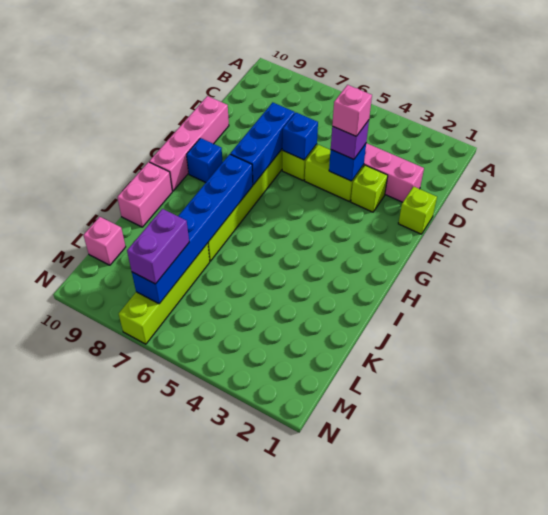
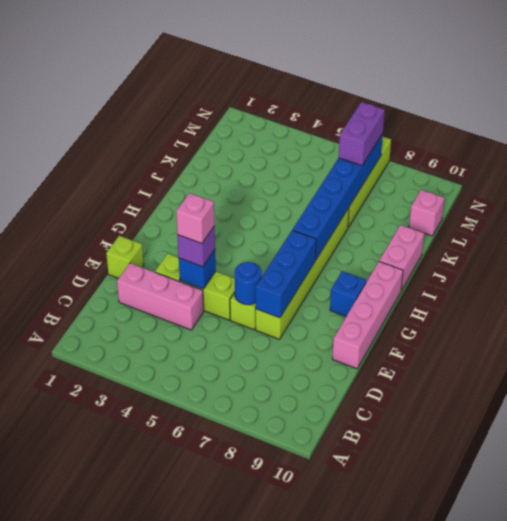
blue brick E6 level 2 -> blue round brick E6 level 2

